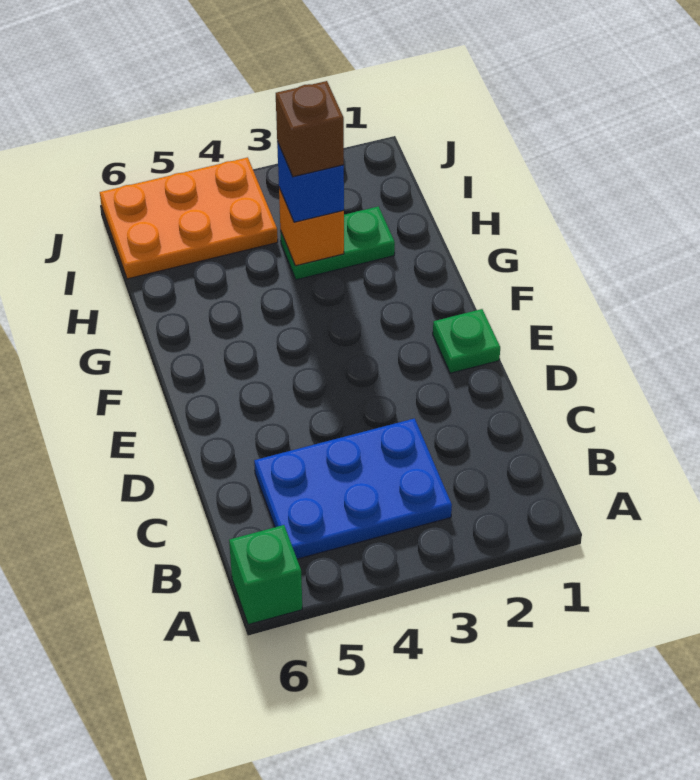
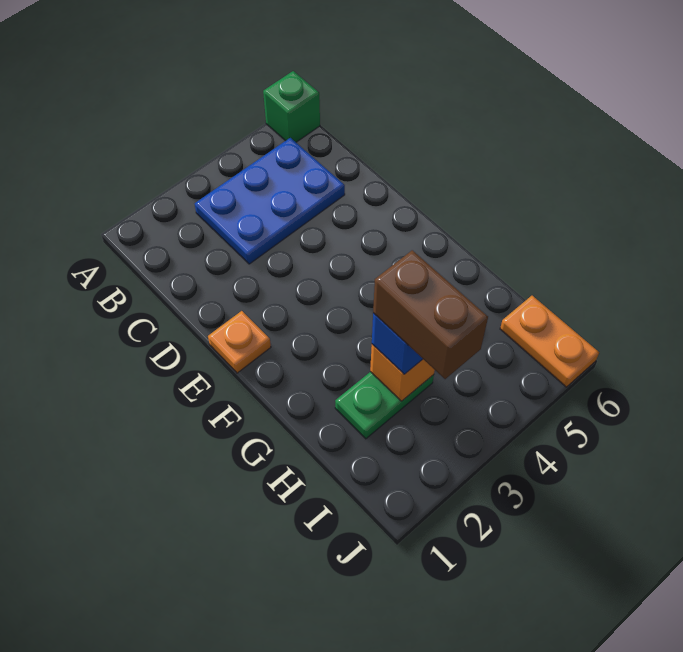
green plate E1 level 1 -> orange plate E1 level 1
brown brick H3 level 4 -> brown brick H3:I3 level 4
orange plate I4:J6 level 1 -> orange plate I6:J6 level 1

